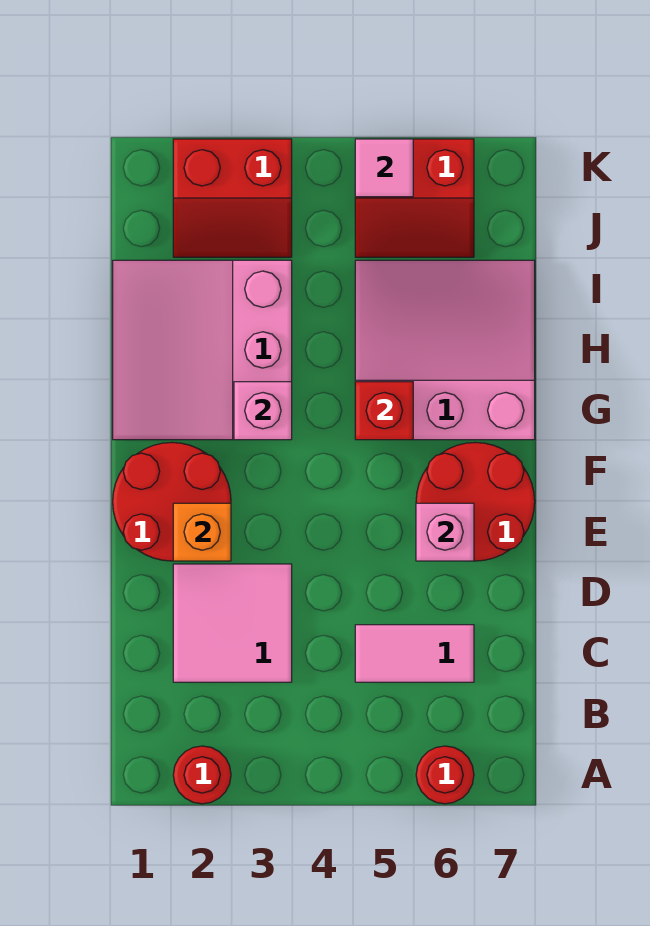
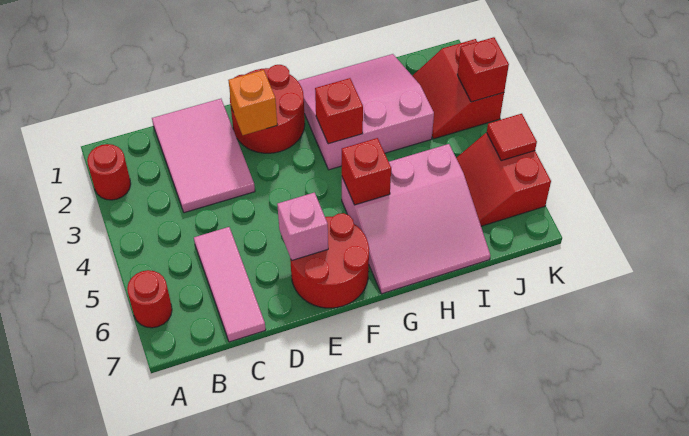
pink tile C2:D3 level 1 -> pink tile C1:D3 level 1
pink tile C5:C6 level 1 -> pink tile C5:C7 level 1
pink brick G3 level 2 -> red brick G3 level 2
pink slope G5:I7 level 1 top G -> pink slope G5:I7 level 1 top 5
none -> red brick K3 level 2
pink tile K5 level 2 -> red tile K5 level 2

